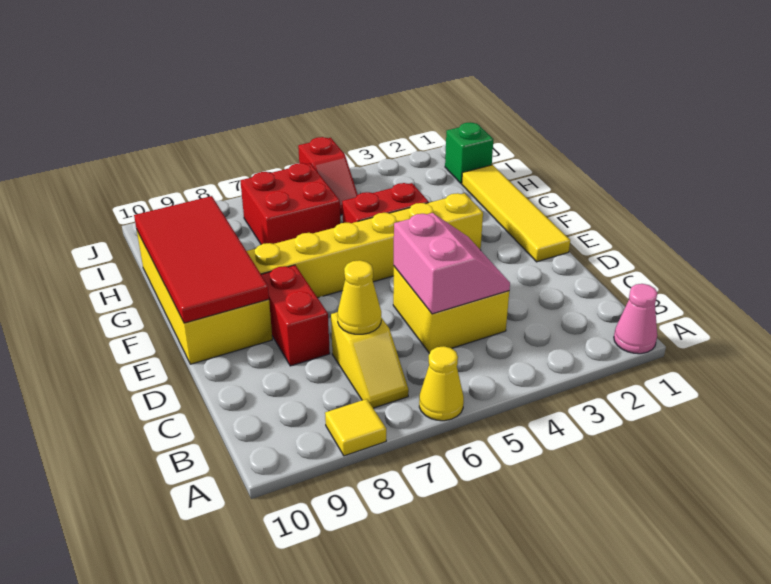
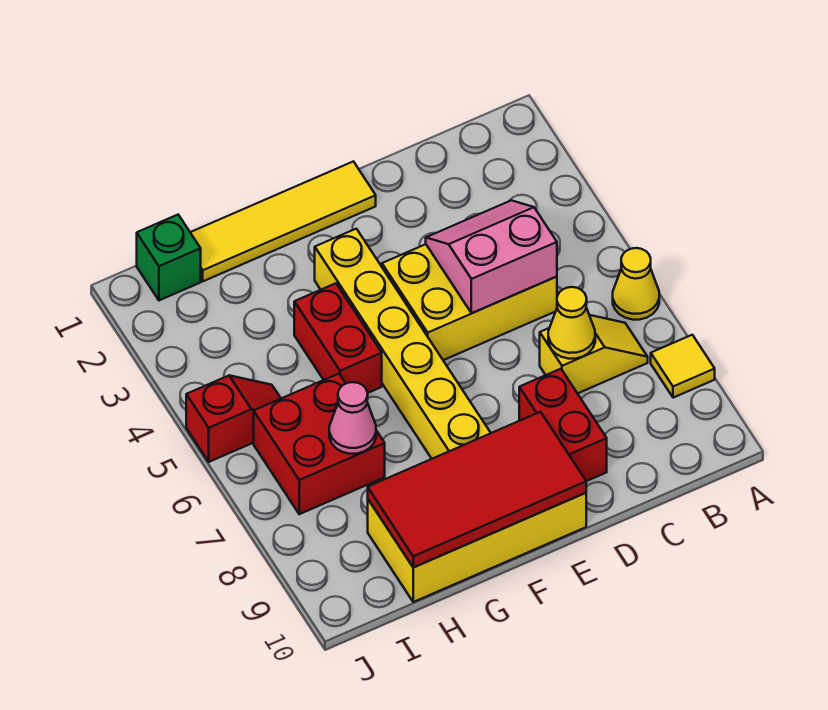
pink cone A1 level 1 -> pink cone H7 level 2
yellow brick C4:D5 level 1 -> yellow brick C4:E5 level 1
red brick D8:E8 level 1 -> red brick D8:D9 level 1

